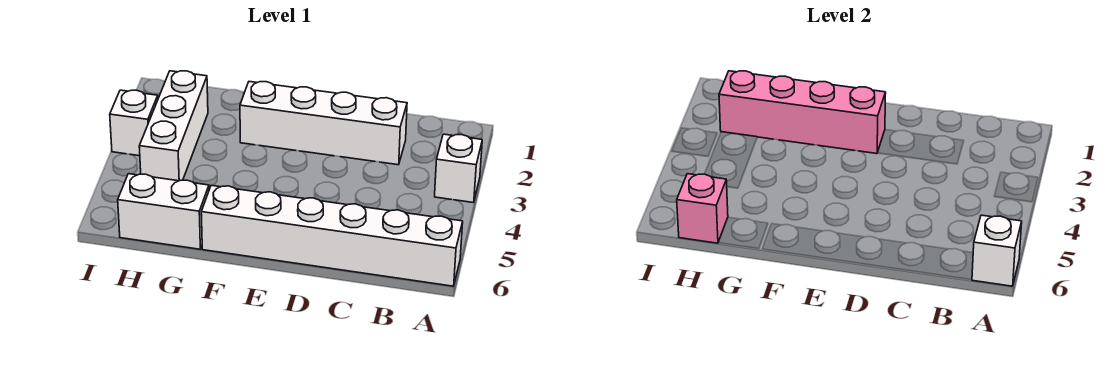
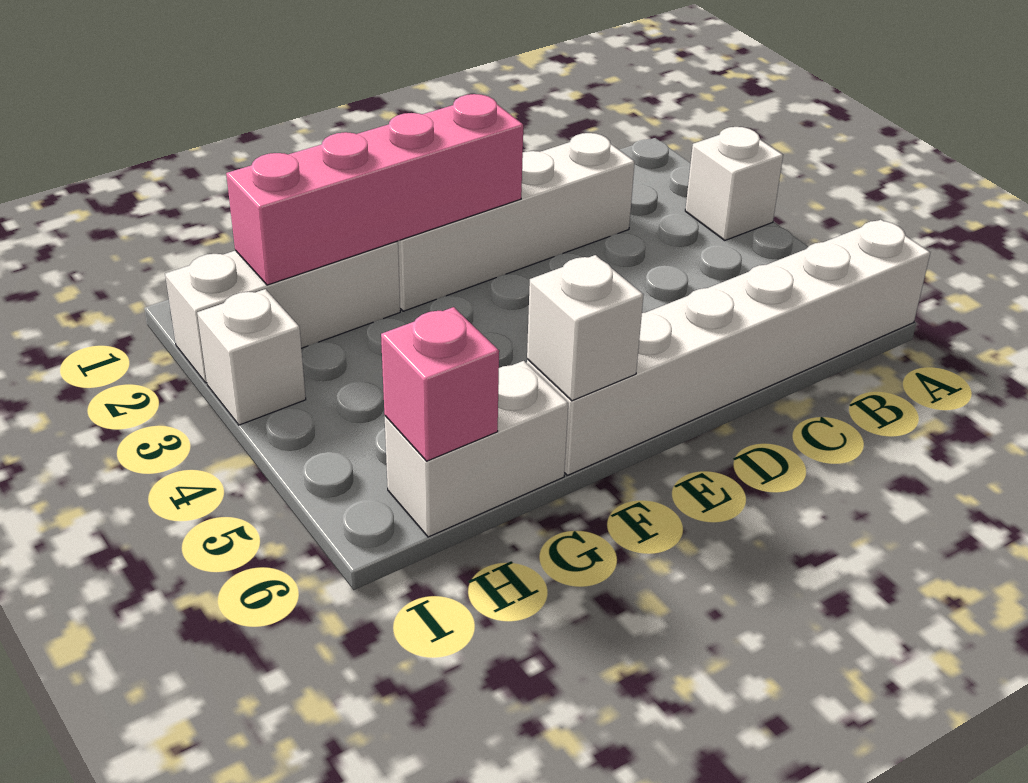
white brick A6 level 2 -> white brick F6 level 2
white brick H2:H4 level 1 -> white brick G2:I2 level 1

